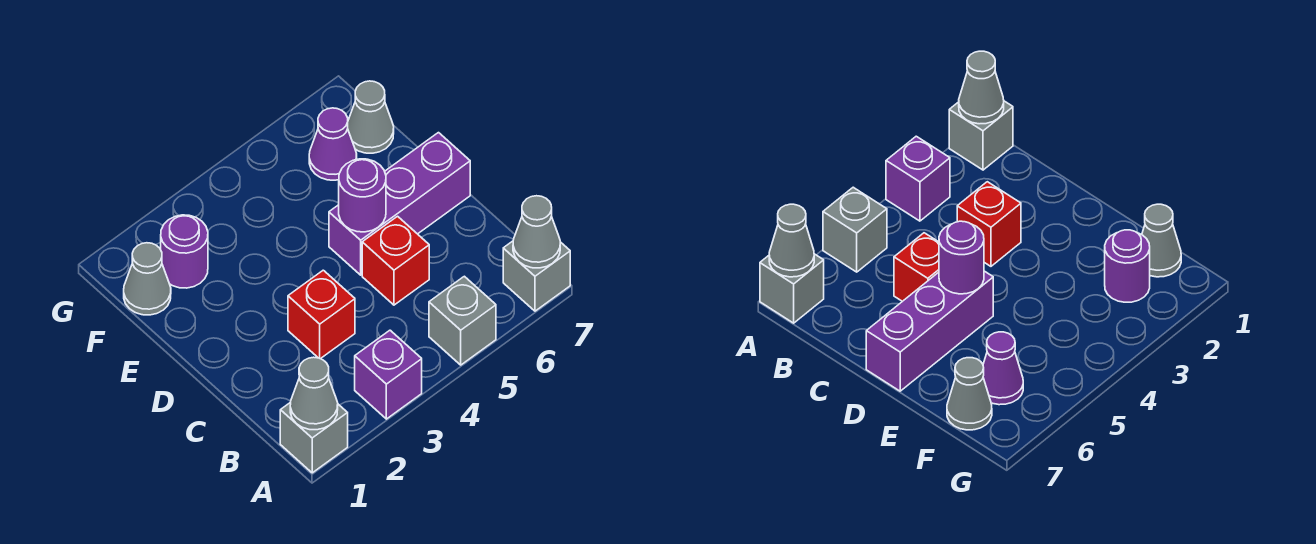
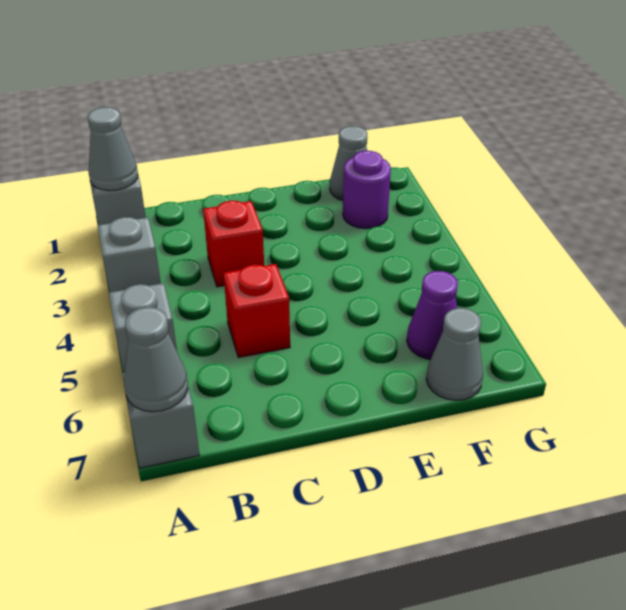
purple brick A3 level 1 -> grey brick A3 level 1
purple brick D5:D7 level 1 -> none
purple round brick D5 level 2 -> none

